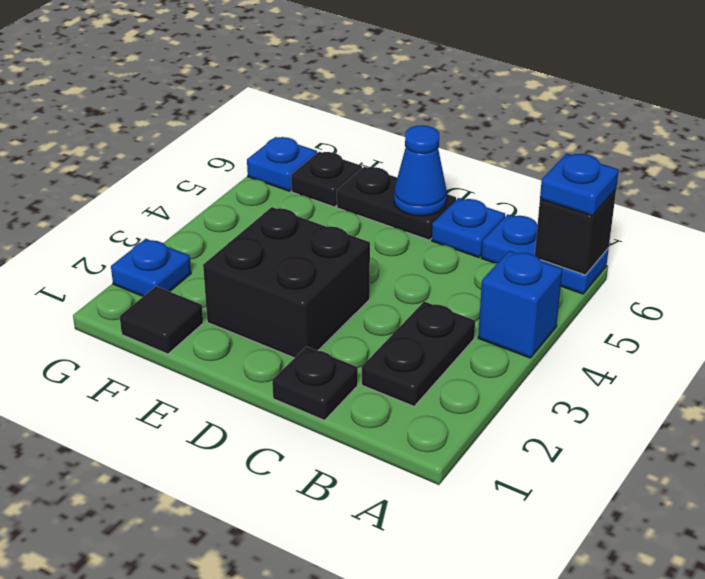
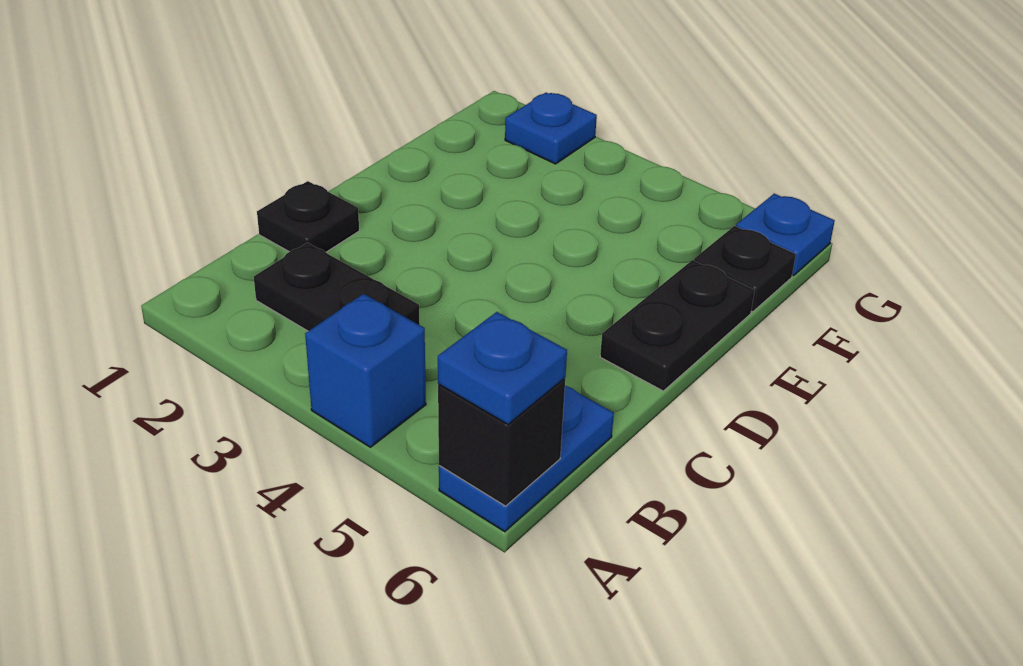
blue plate C6 level 1 -> none
black brick D2:E3 level 1 -> none
blue cone D6 level 2 -> none
black tile F1 level 1 -> none

